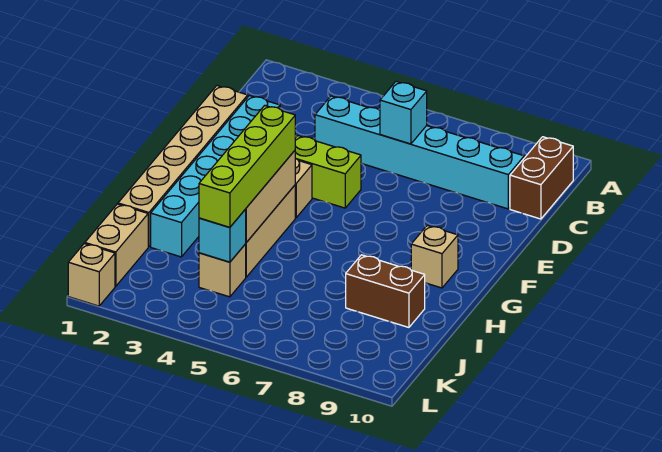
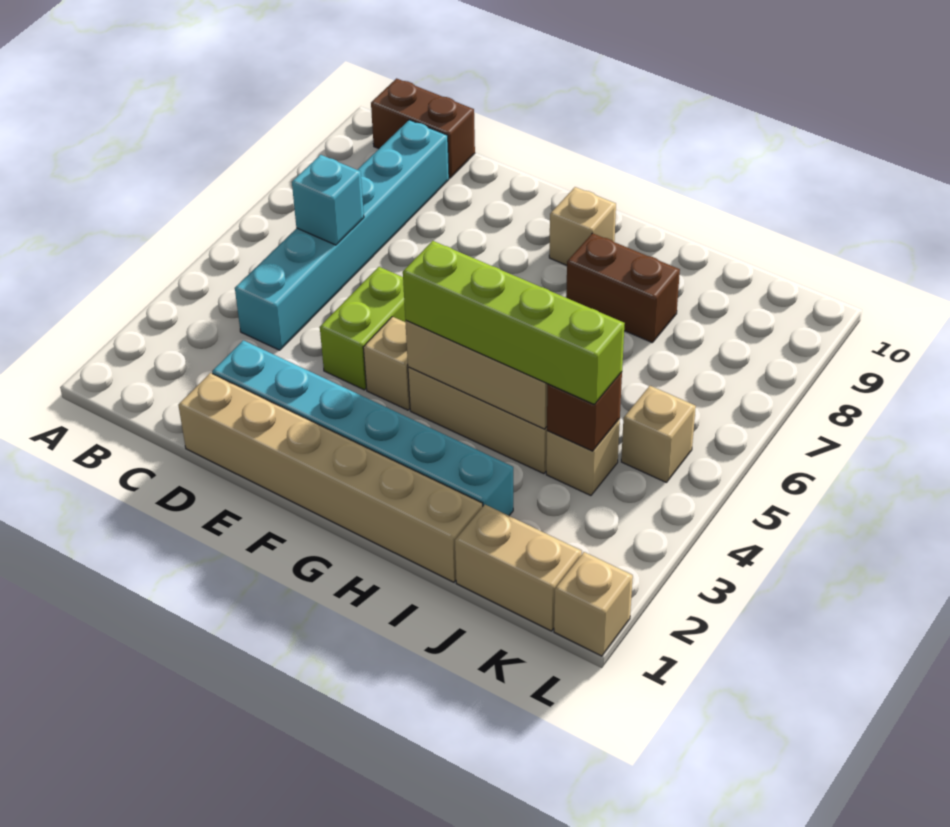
brown brick I8:I9 level 1 -> brown brick H8:I8 level 1
cyan brick J4 level 2 -> brown brick J4 level 2
none -> tan brick K5 level 1

